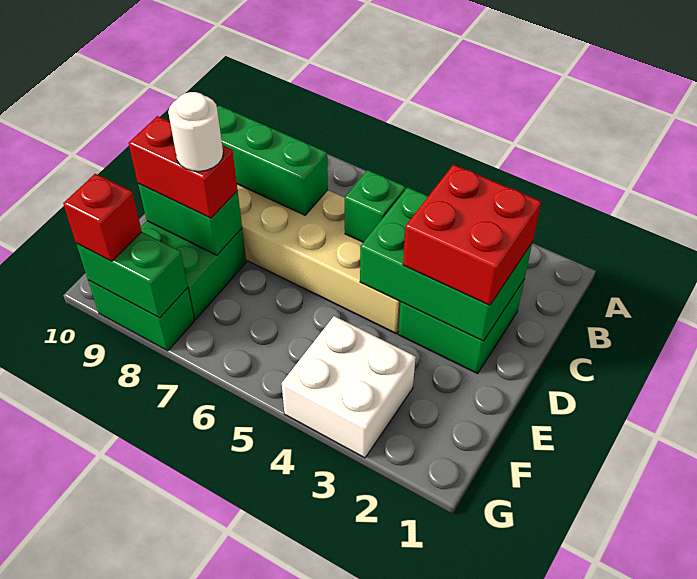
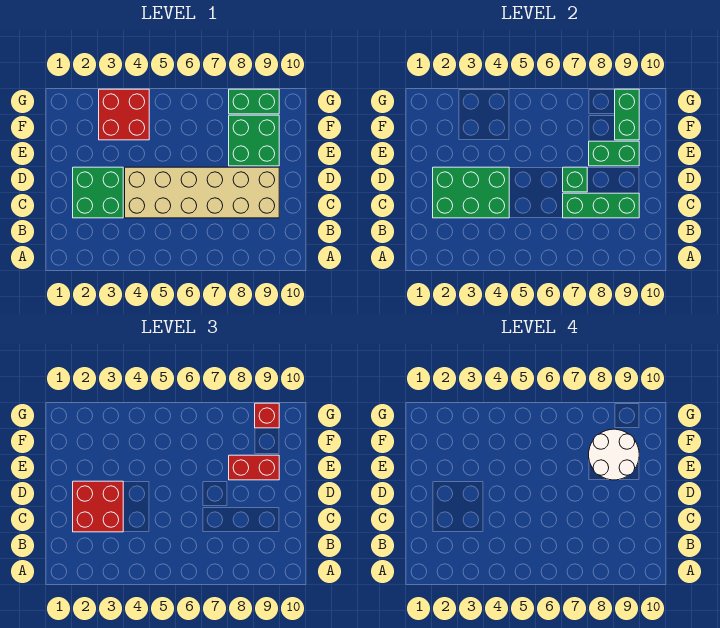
green brick C5 level 2 -> green brick D7 level 2
white round brick E8 level 4 -> white round brick E8:F9 level 4
white brick F3:G4 level 1 -> red brick F3:G4 level 1
green brick G8:G9 level 2 -> green brick F9:G9 level 2

